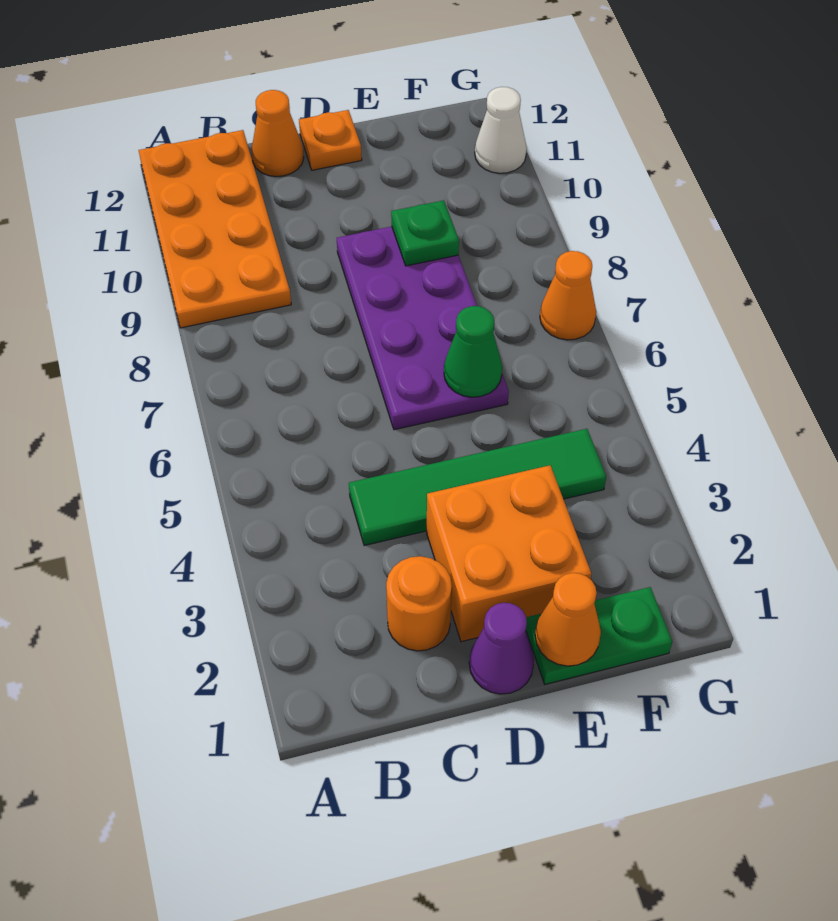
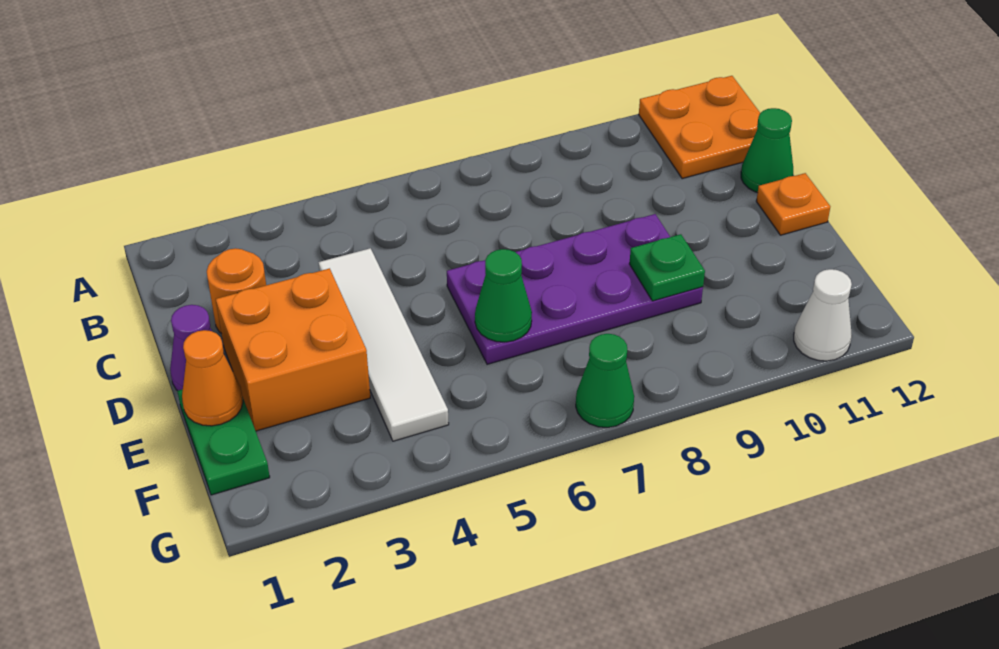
orange plate A9:B12 level 1 -> orange plate A11:B12 level 1
green tile C4:F4 level 1 -> white tile C4:F4 level 1
orange cone C12 level 1 -> green cone C12 level 1
orange cone G7 level 1 -> green cone G7 level 1

